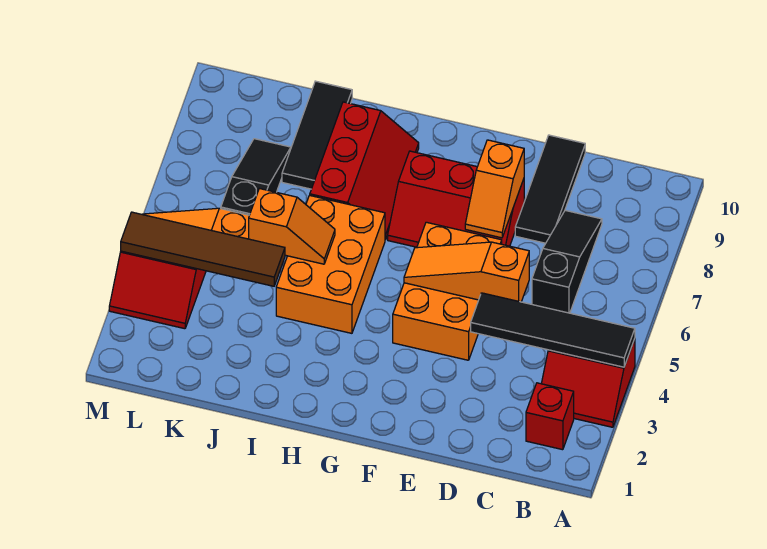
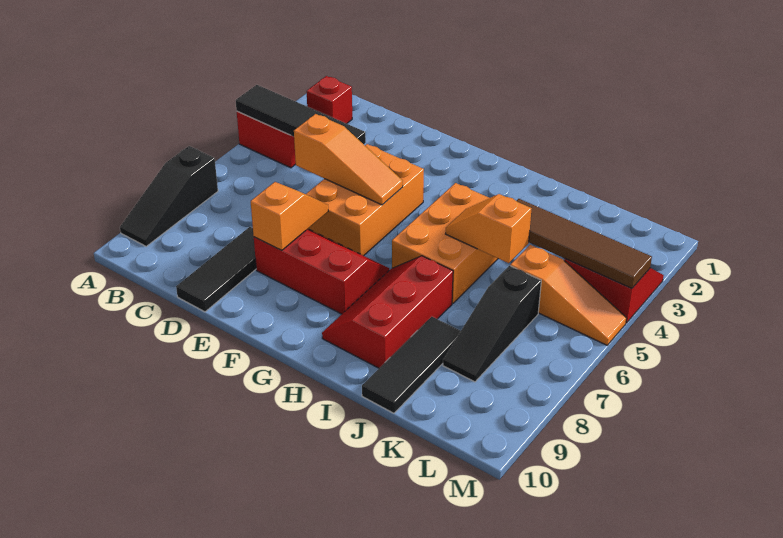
black slope C6:C8 level 1 top 6 -> black slope A7:A9 level 1 top 7

